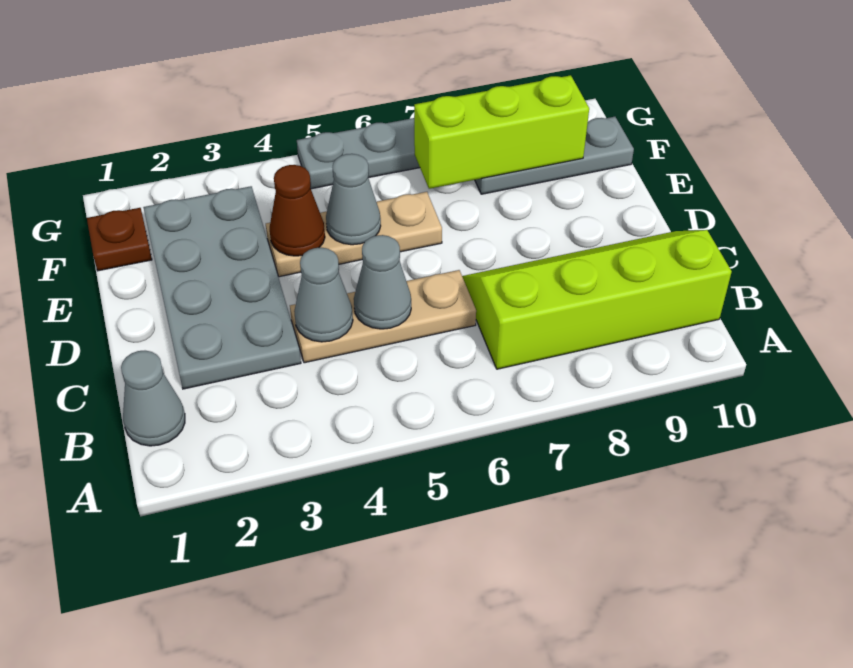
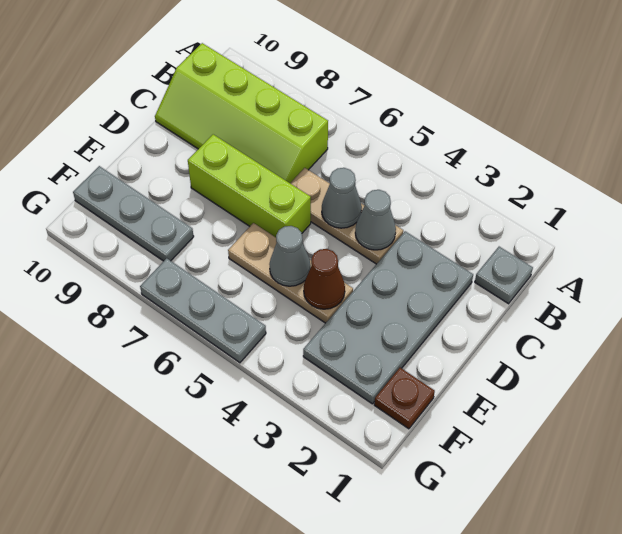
grey cone B1 level 1 -> grey plate B1 level 1
lime brick F7:F9 level 2 -> lime brick D6:D8 level 1

